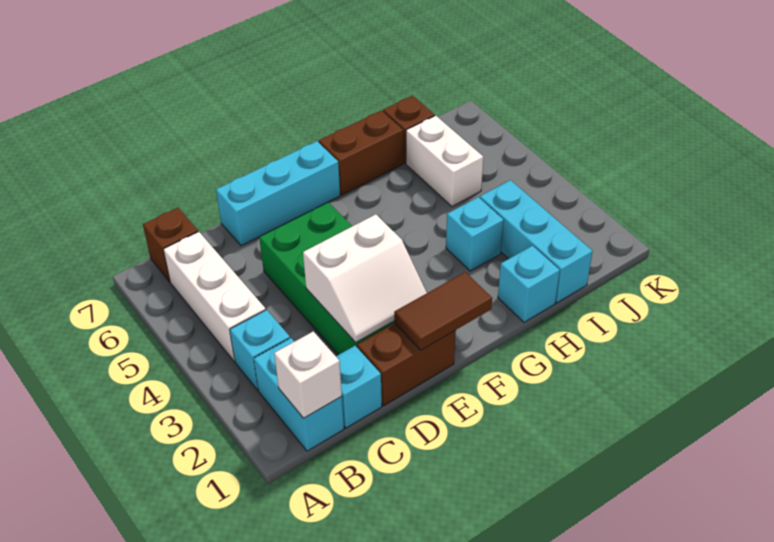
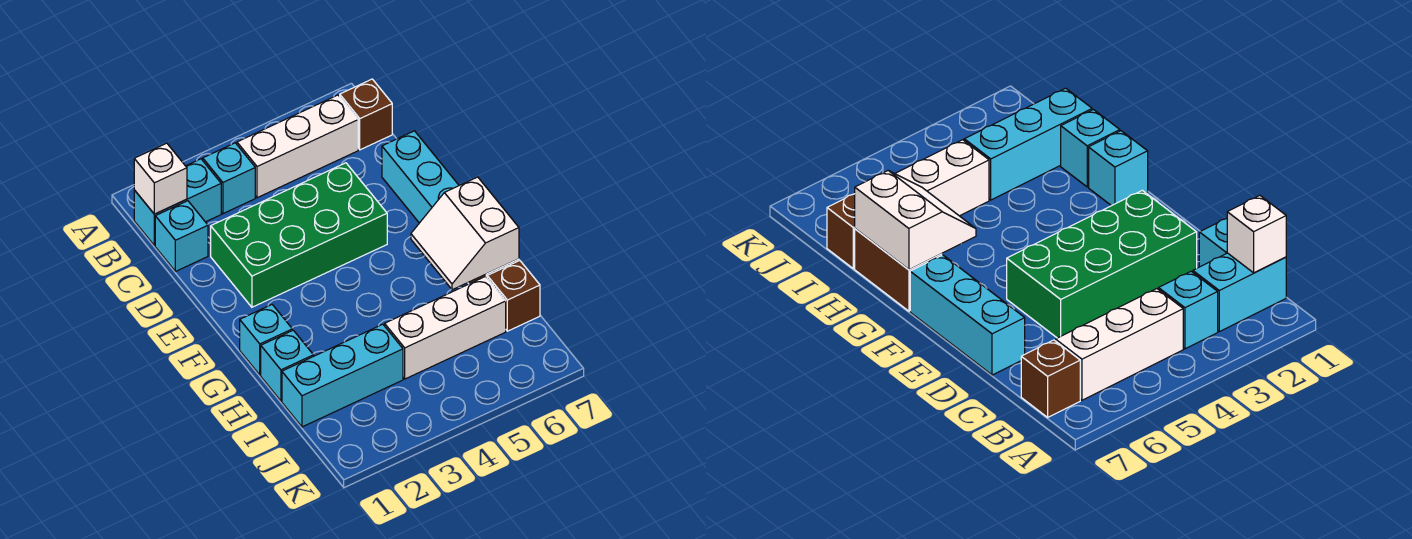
brown brick D1:E1 level 1 -> none
white slope D2:E3 level 2 top 3 -> white slope G6:H7 level 2 top 7
brown tile E1:F1 level 2 -> none
cyan brick H3 level 1 -> cyan brick G1 level 1
white brick I5:I6 level 1 -> white brick I4:I6 level 1

